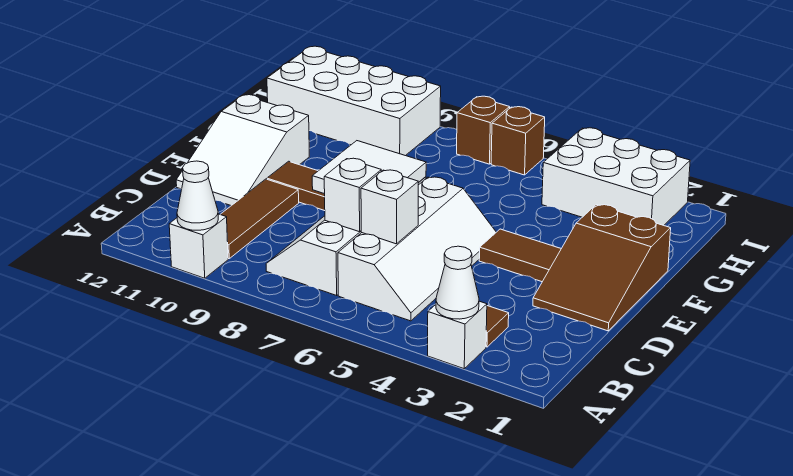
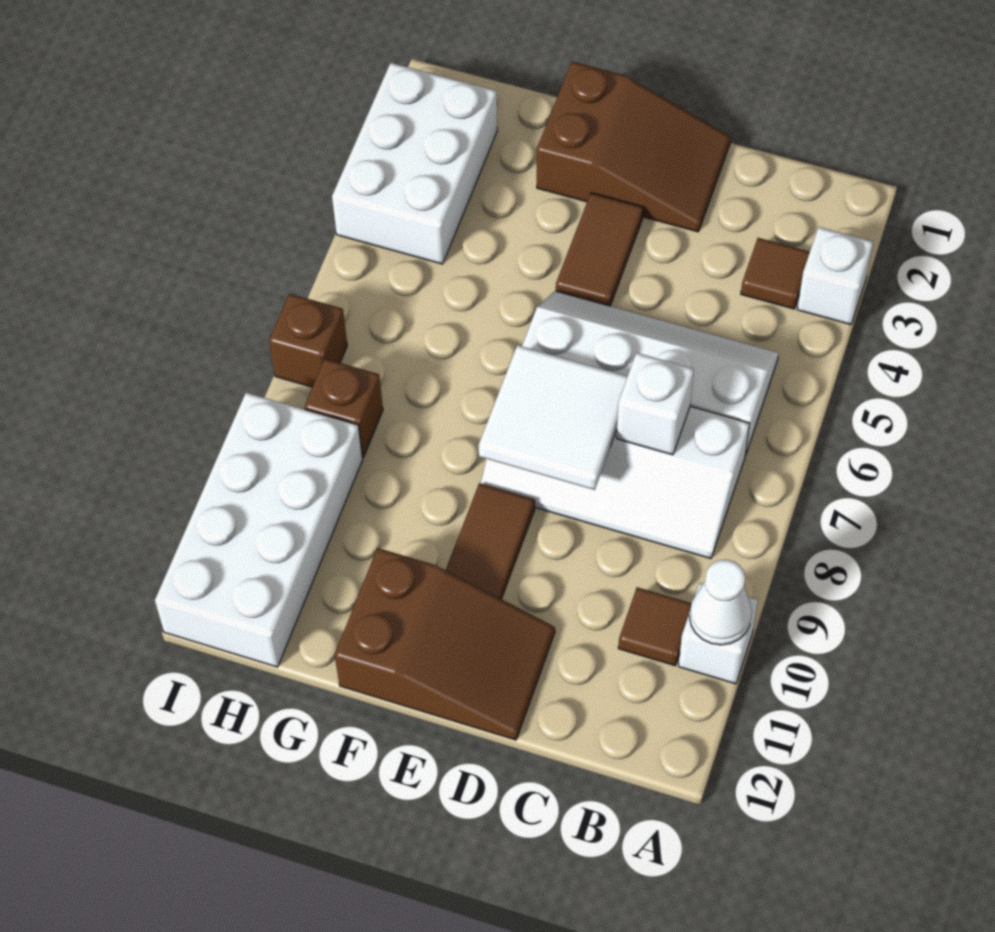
white cone A3 level 2 -> none
brown tile B10:D10 level 1 -> brown tile B10 level 1
white brick C6 level 2 -> none
white slope D11:F12 level 1 top F -> brown slope D11:F12 level 1 top F
brown brick I6 level 1 -> brown brick H8 level 1

